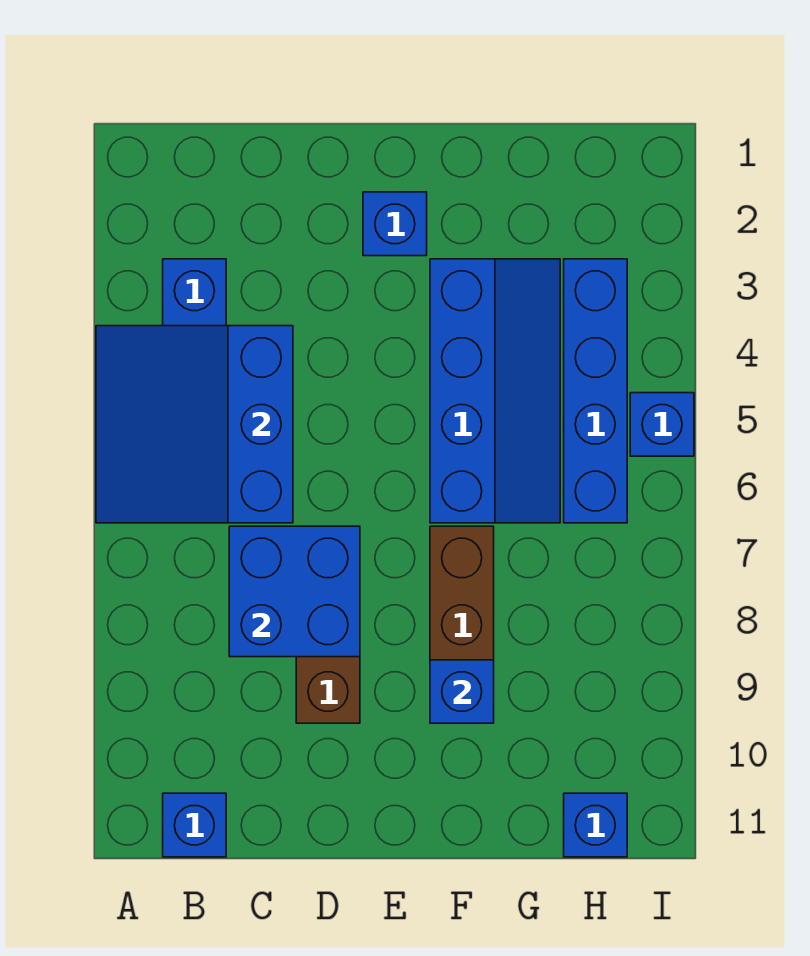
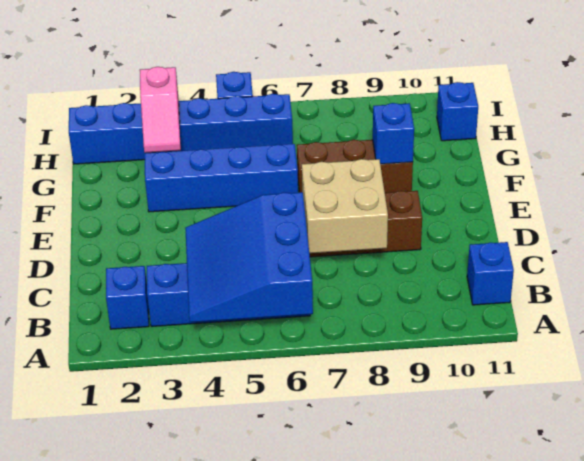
blue slope A4:C6 level 2 top C -> blue slope A4:C6 level 2 top 6
blue brick C7:D8 level 2 -> tan brick C7:D8 level 2
blue brick E2 level 1 -> blue brick B2 level 1
none -> pink slope G3:H3 level 2 top H
blue brick H3:H6 level 1 -> blue brick H1:H6 level 1

